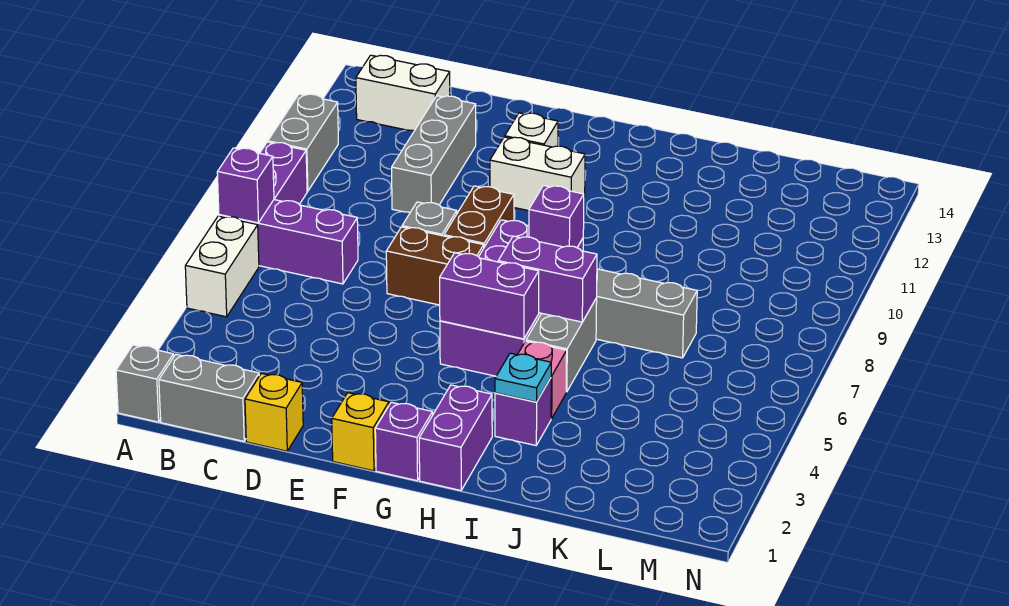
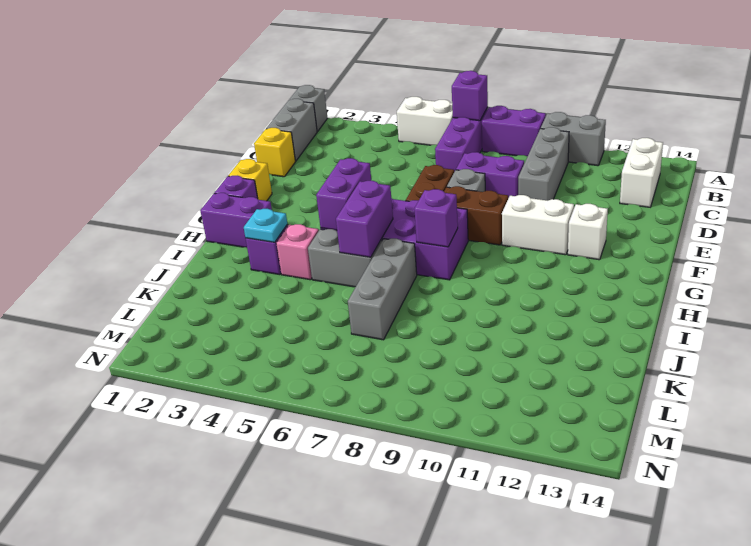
none -> purple brick D8:D9 level 1
grey brick D10:D12 level 1 -> grey brick B10:D10 level 1
white brick F11:G11 level 1 -> white brick F10:F11 level 1

